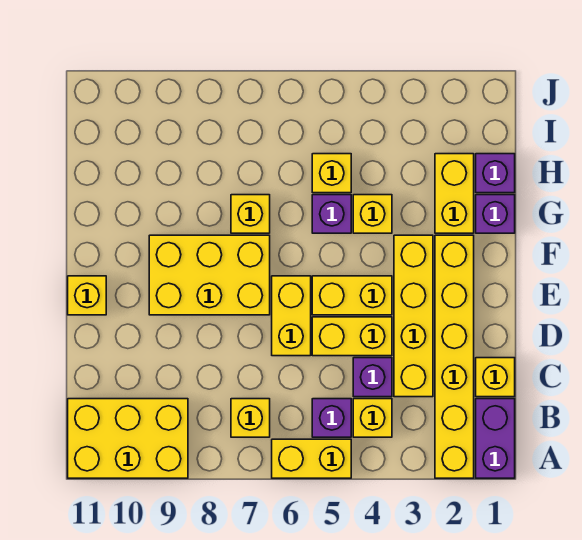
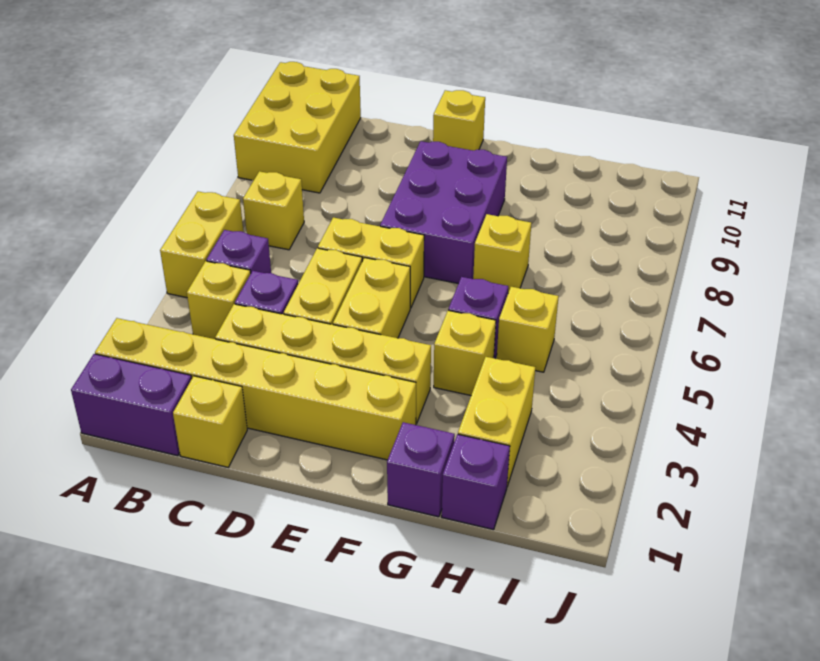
yellow brick E7:F9 level 1 -> purple brick E7:F9 level 1
yellow brick G2:H2 level 1 -> yellow brick H2:H3 level 1

